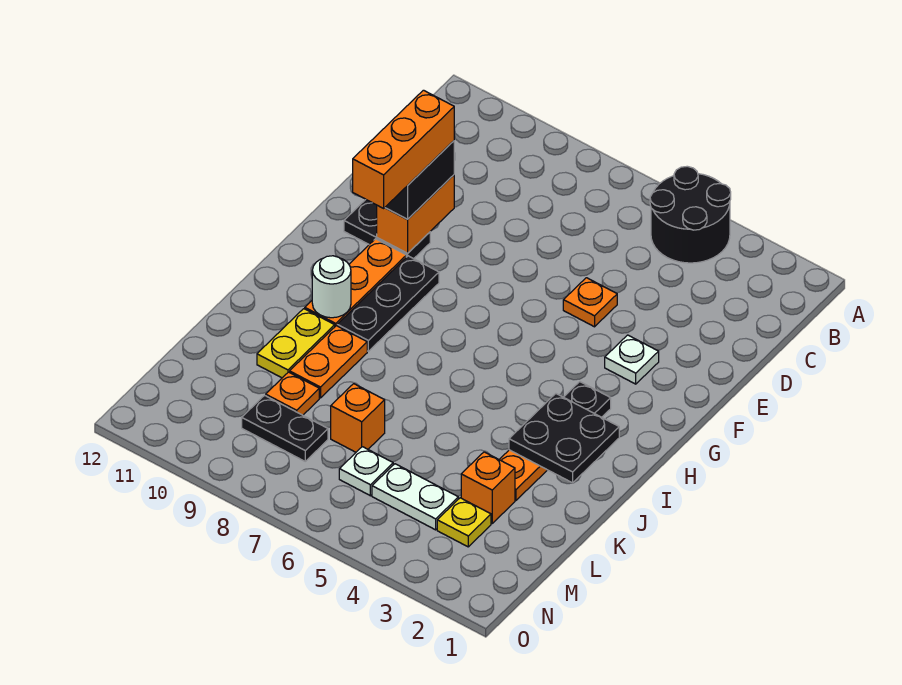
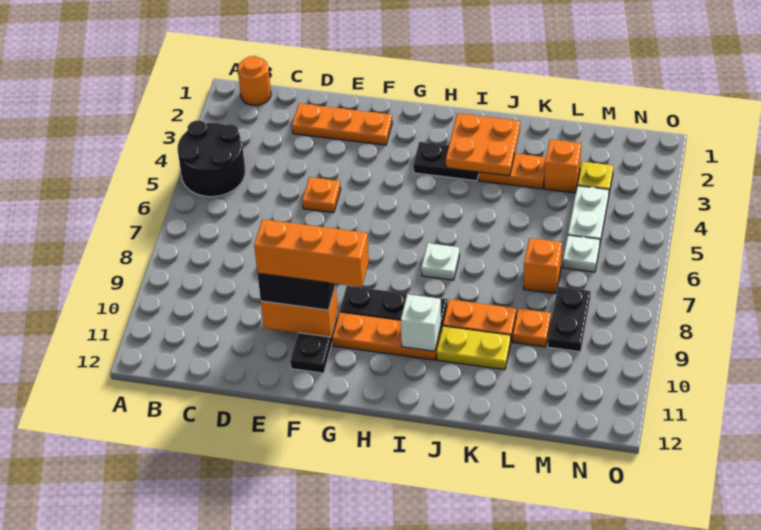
none -> orange round brick B1 level 1
none -> orange plate D2:F2 level 1
white plate F3 level 1 -> white plate I7 level 1
black plate I2:J3 level 2 -> orange plate I2:J3 level 2
white round brick I10 level 2 -> white brick I10 level 2

